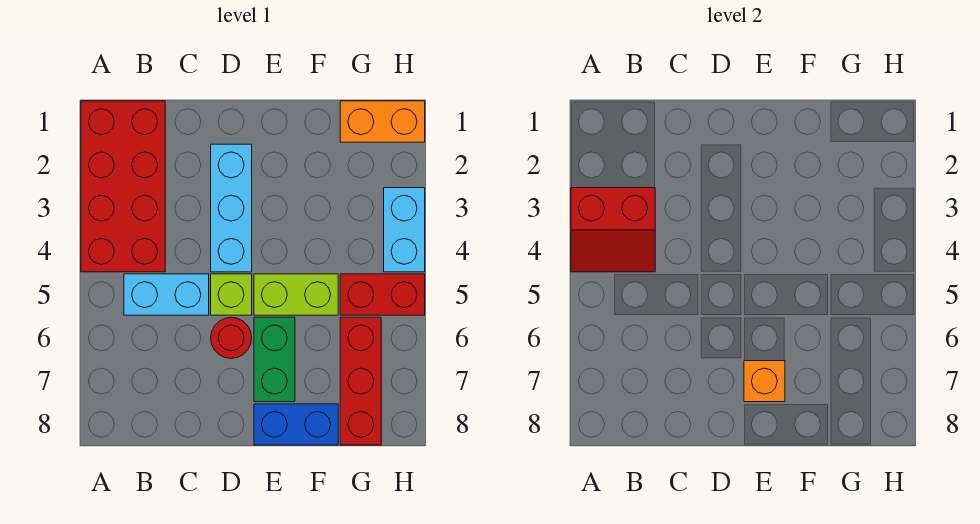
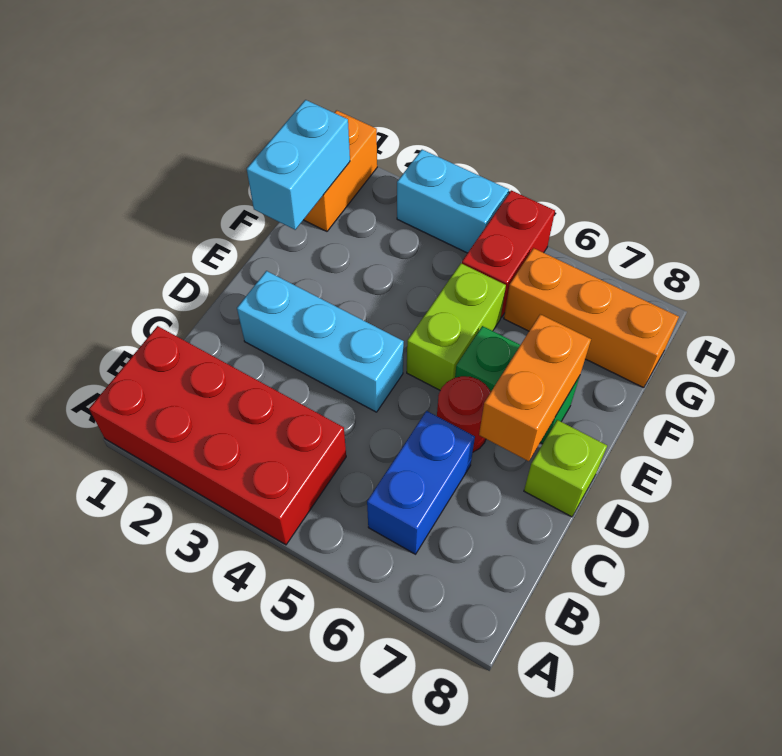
red slope A3:B4 level 2 top 3 -> none
cyan brick B5:C5 level 1 -> cyan brick F1:G1 level 2
lime brick D5 level 1 -> lime brick D8 level 1
orange brick E7 level 2 -> orange brick D7:E7 level 2
blue brick E8:F8 level 1 -> blue brick B6:C6 level 1
red brick G6:G8 level 1 -> orange brick G6:G8 level 1

